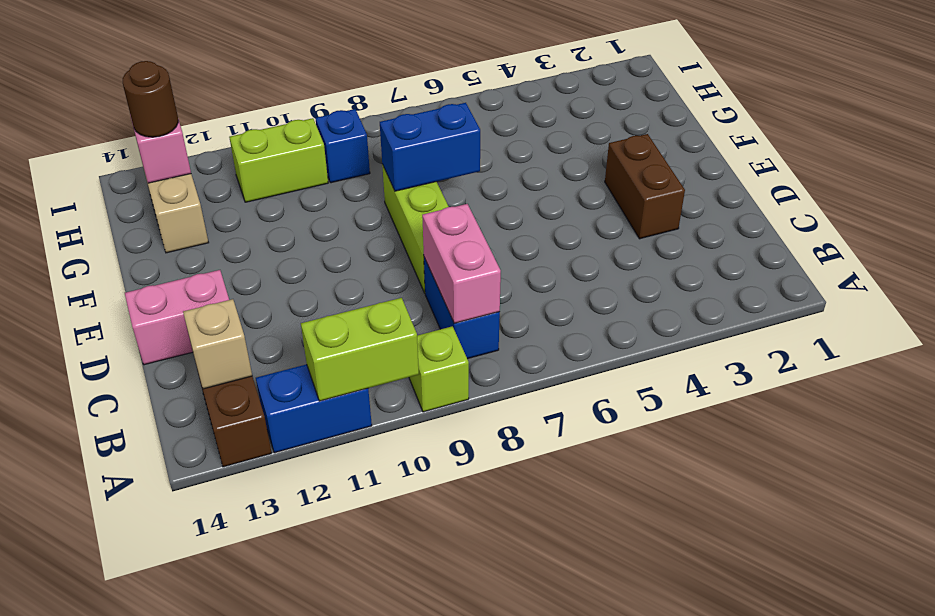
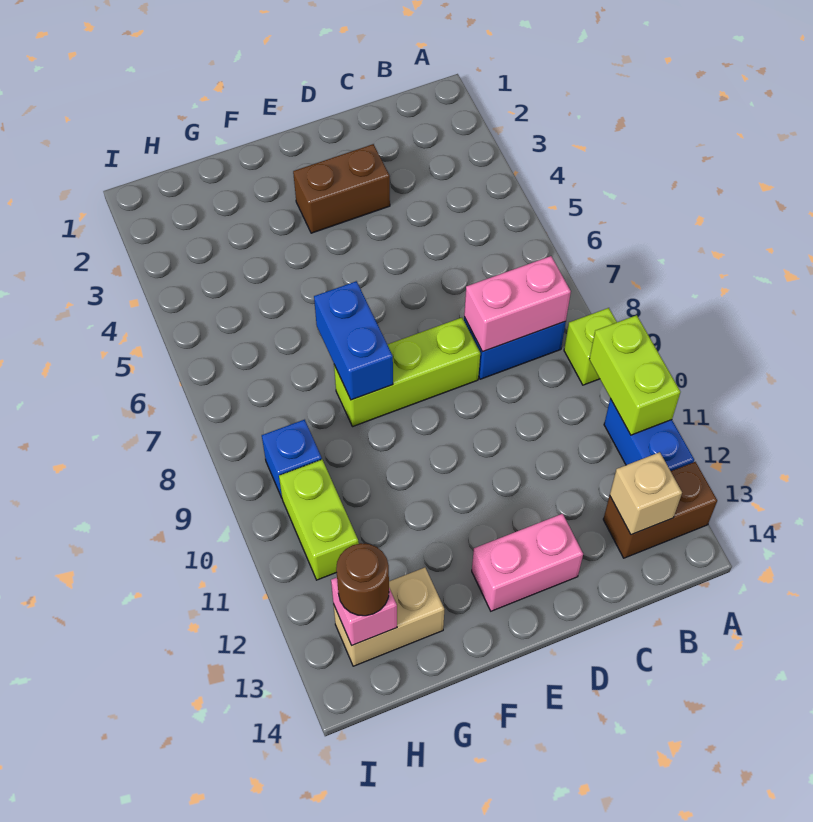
pink brick D13:D14 level 1 -> pink brick D13:E13 level 1

